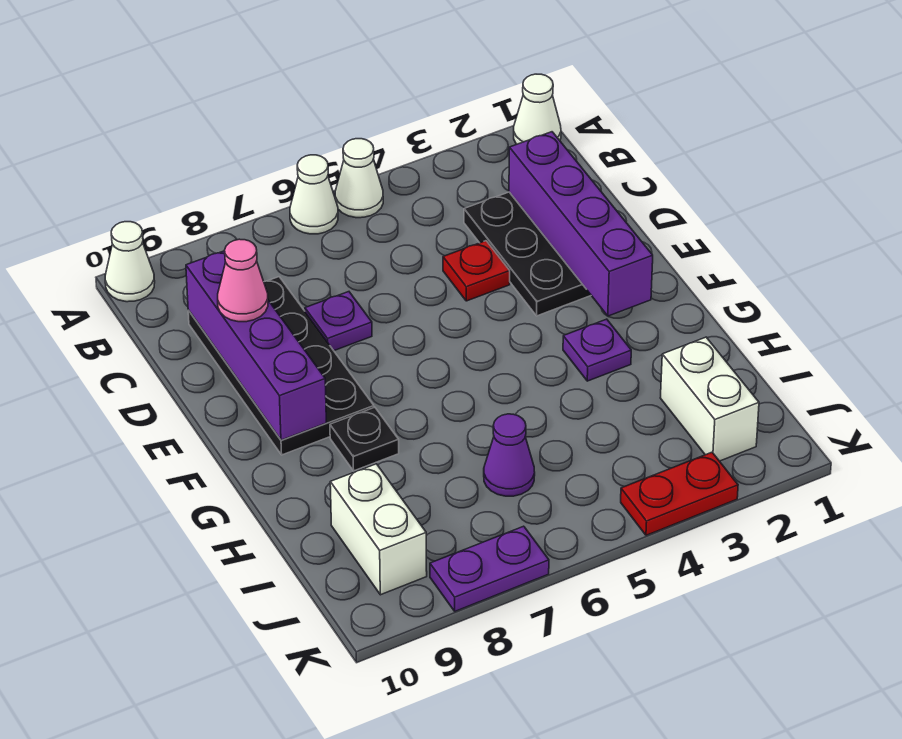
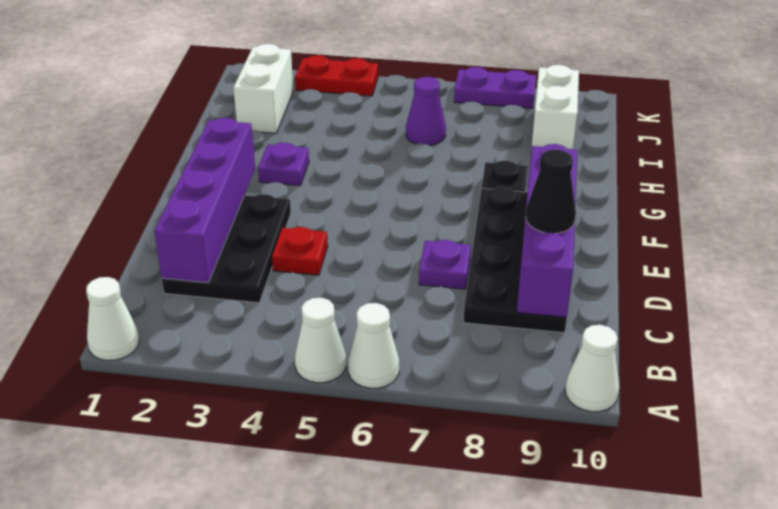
pink cone D9 level 3 -> black cone D9 level 3

